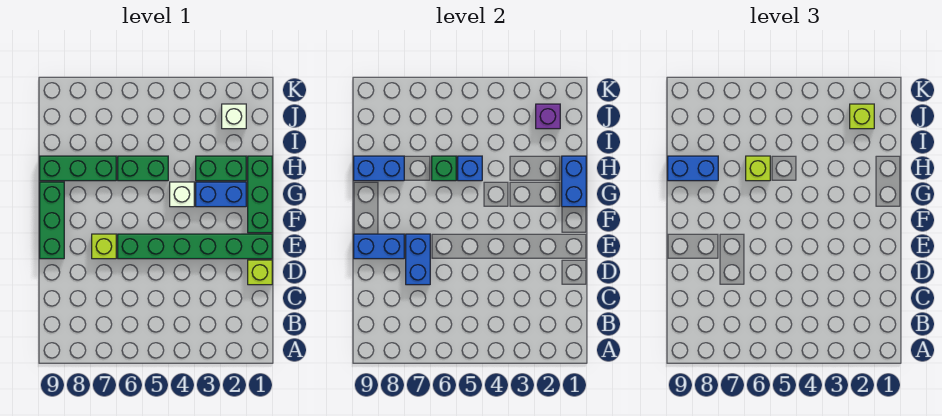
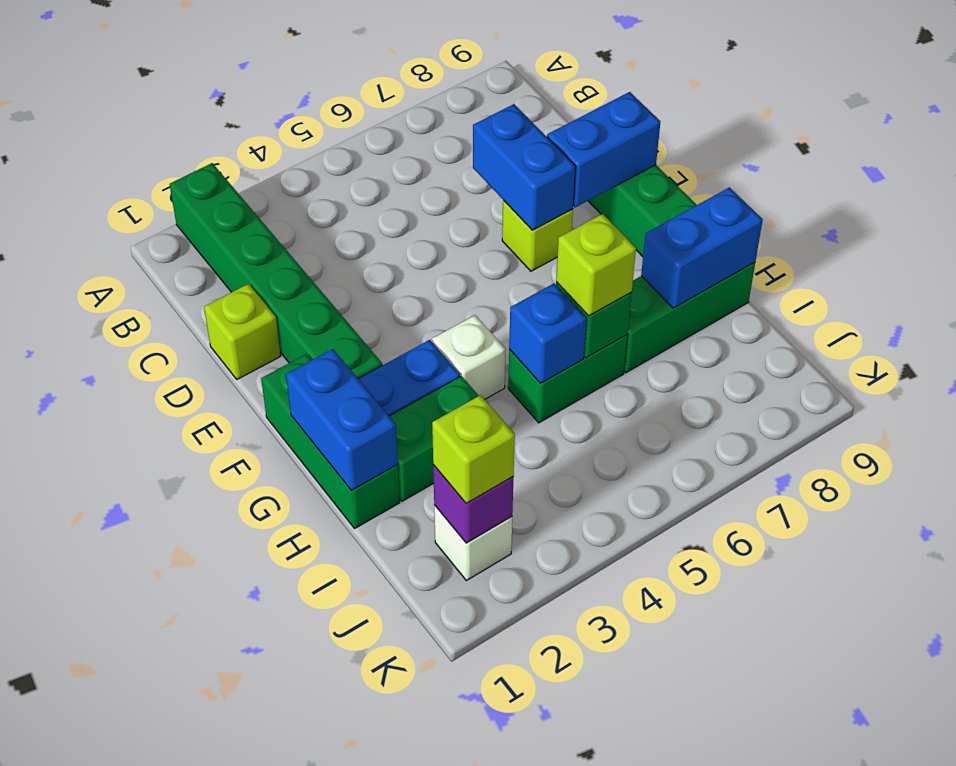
green brick E1:E6 level 1 -> green brick A2:F2 level 1
blue brick H8:H9 level 3 -> none

